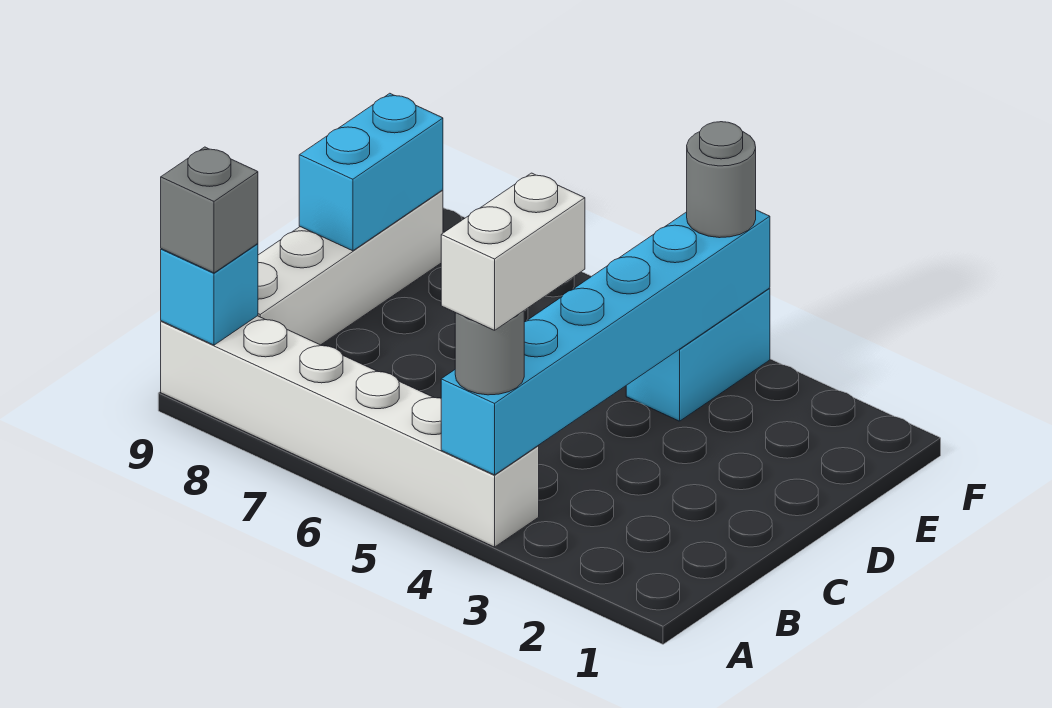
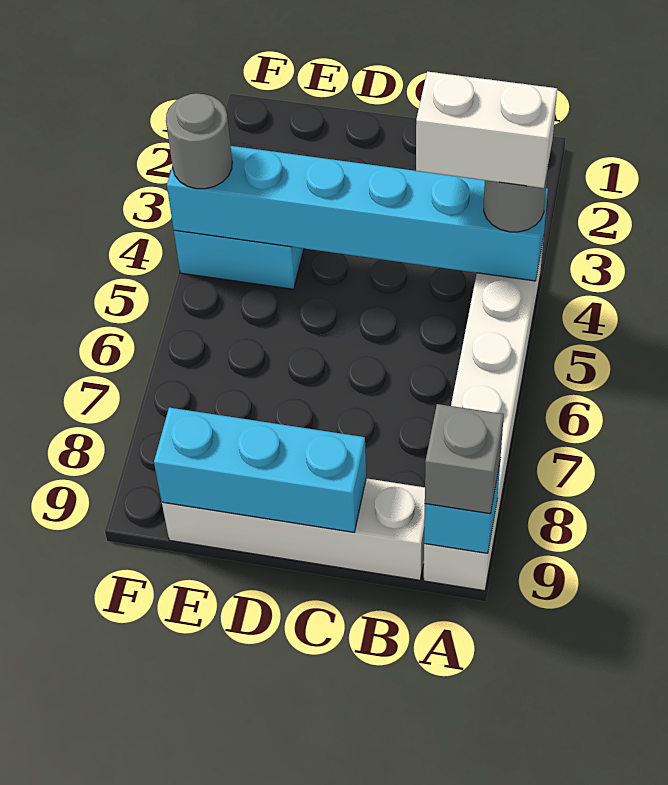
cyan brick D9:E9 level 2 -> cyan brick C9:E9 level 2

